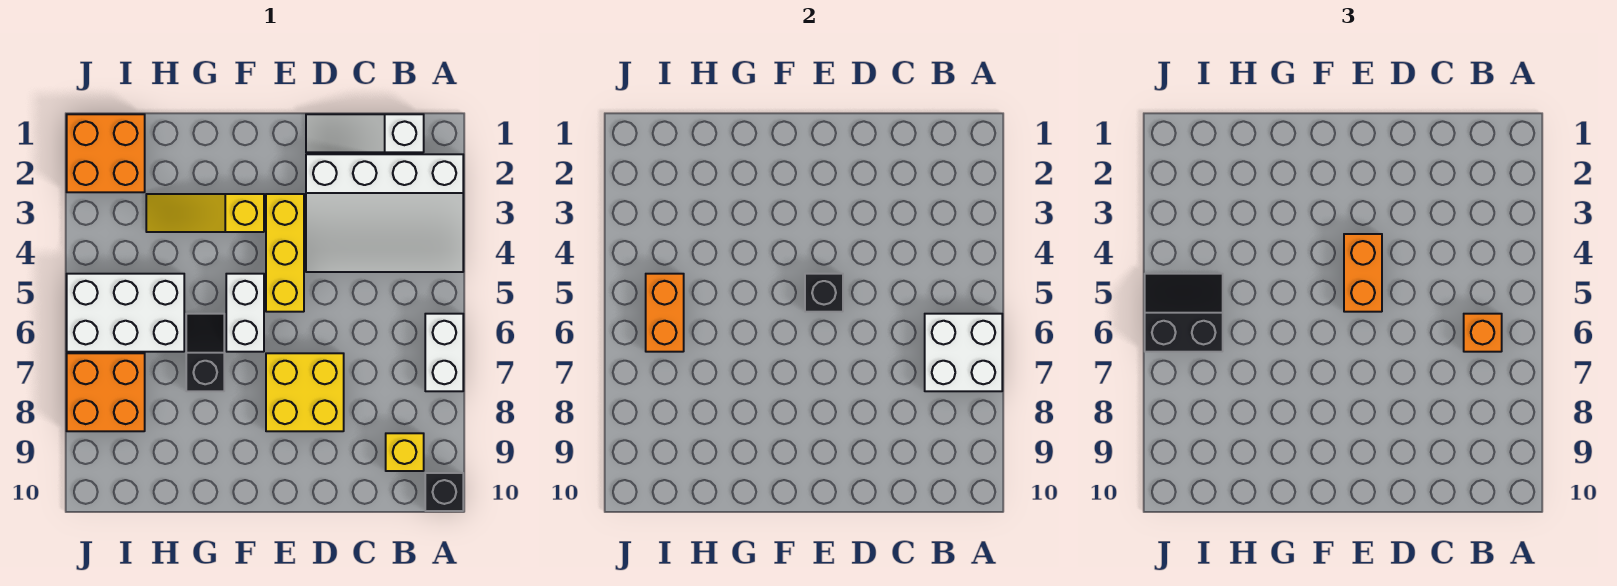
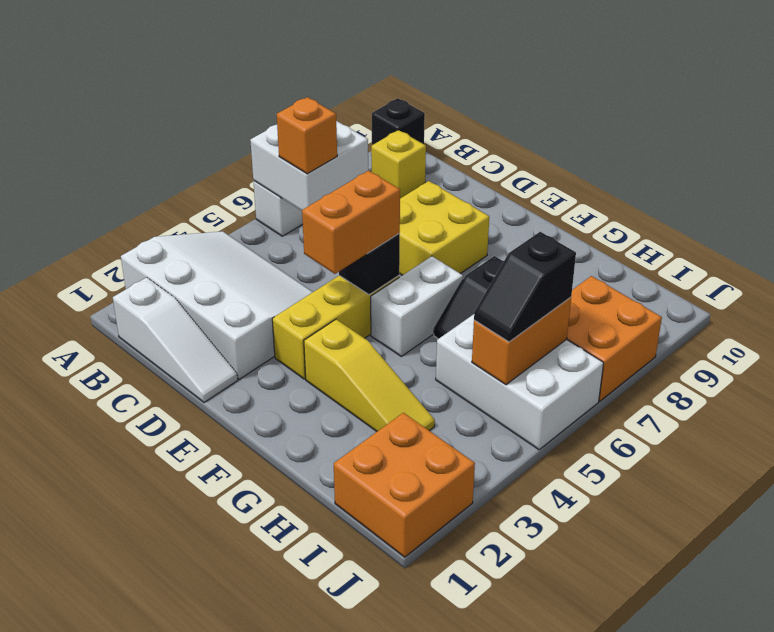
black slope I5:J6 level 3 top 6 -> black slope I5:I6 level 3 top 6

